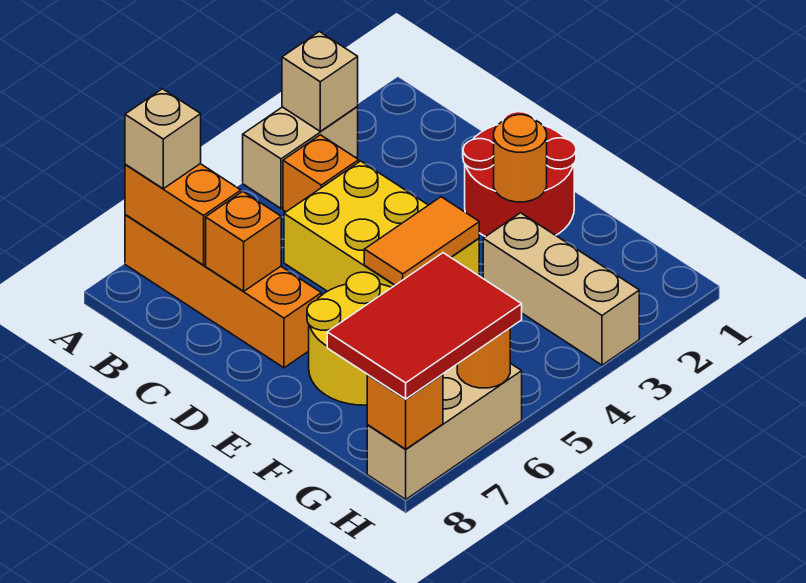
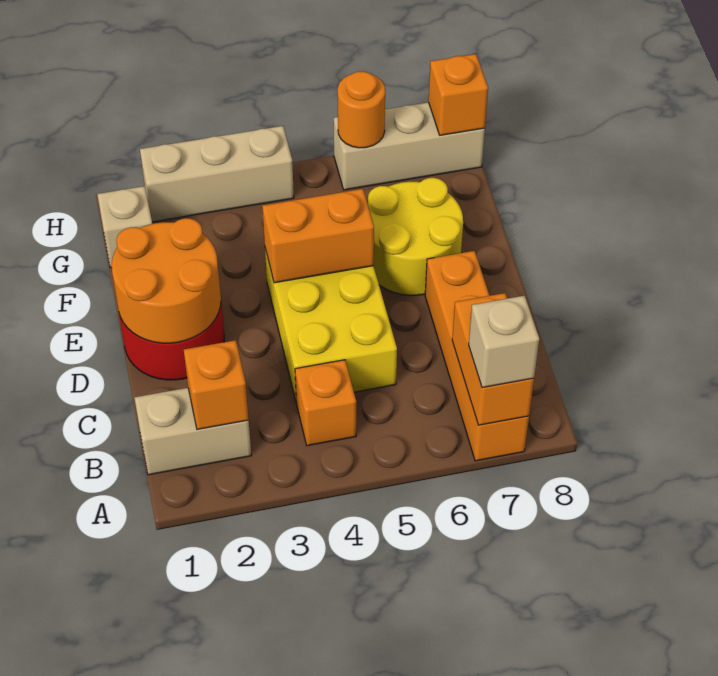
tan brick A3:A4 level 1 -> tan brick B1:B2 level 1
tan brick A3 level 2 -> tan brick G1 level 1
orange brick C7 level 2 -> orange brick B2 level 2
orange round brick E2 level 2 -> orange round brick D1:E2 level 2
orange tile E4:E5 level 2 -> orange brick E4:E5 level 2
tan brick F3:H3 level 1 -> tan brick H2:H4 level 1
red tile G6:H8 level 3 -> none

